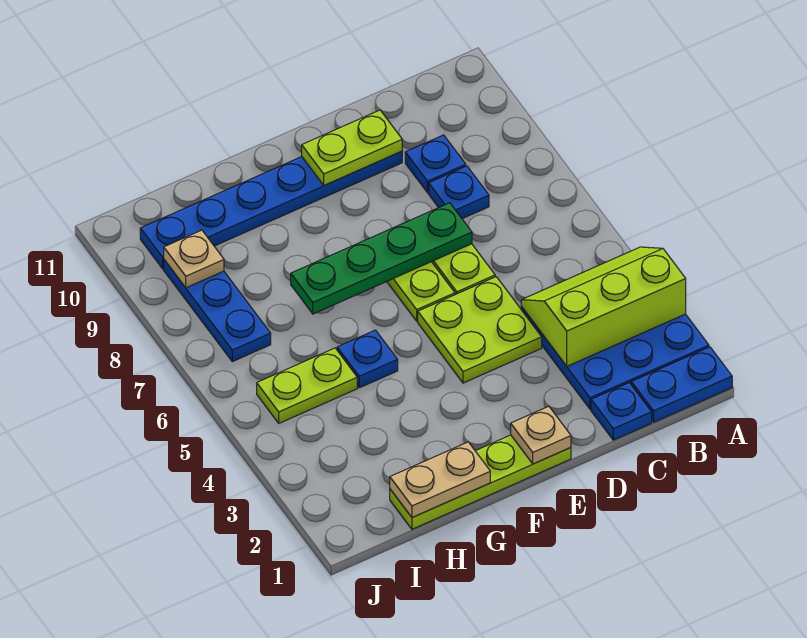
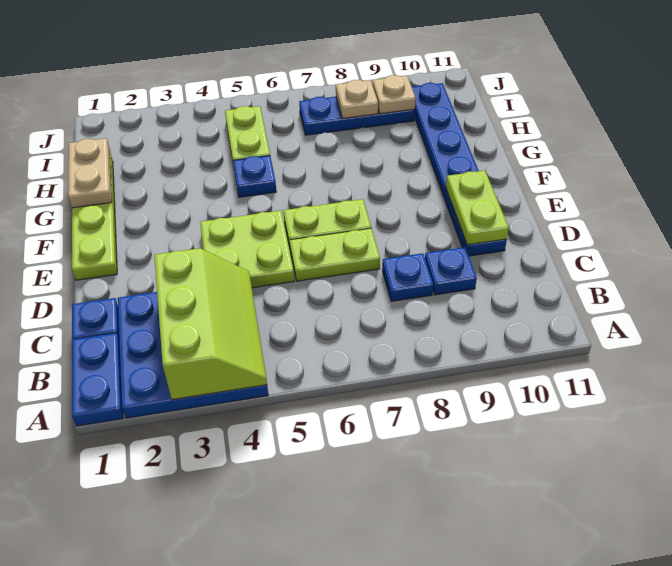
green plate D7:G7 level 2 -> none
tan plate E1 level 2 -> tan plate I8 level 2

